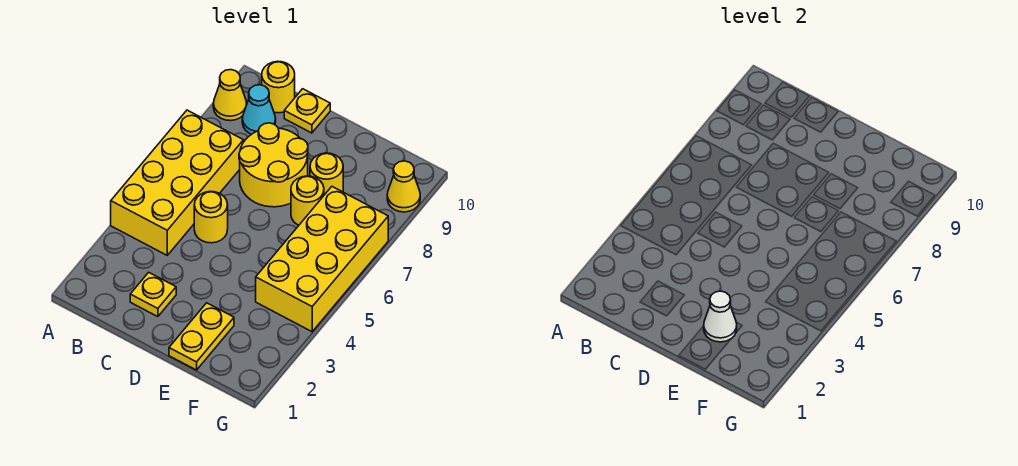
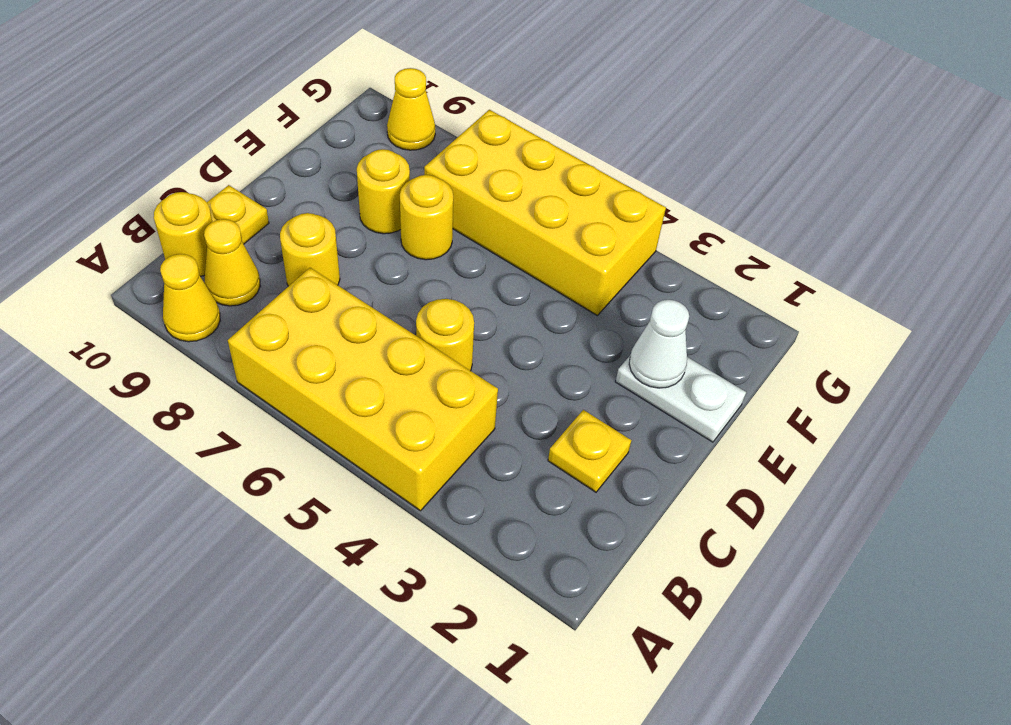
cyan cone B9 level 1 -> yellow cone B9 level 1
yellow round brick C7:D8 level 1 -> yellow round brick C8 level 1
yellow plate E1:E2 level 1 -> white plate E1:E2 level 1

